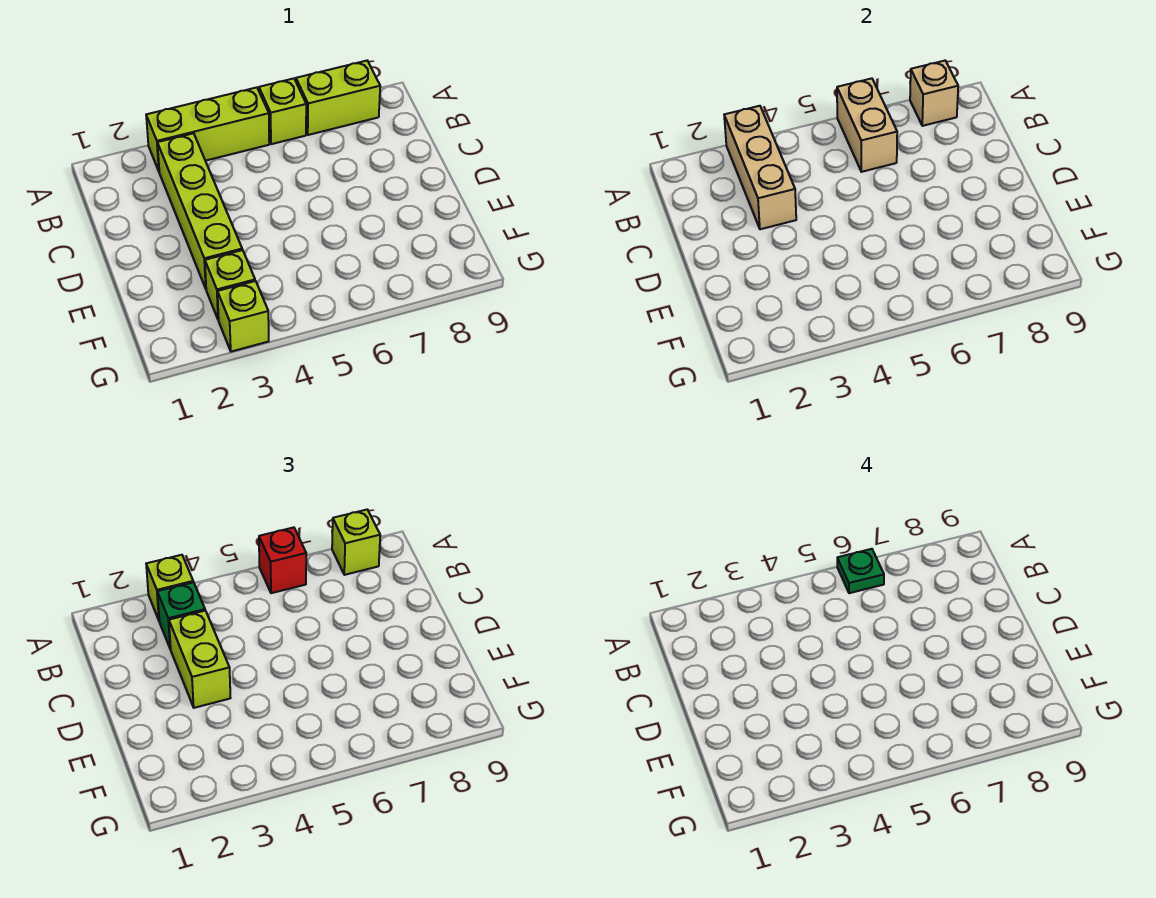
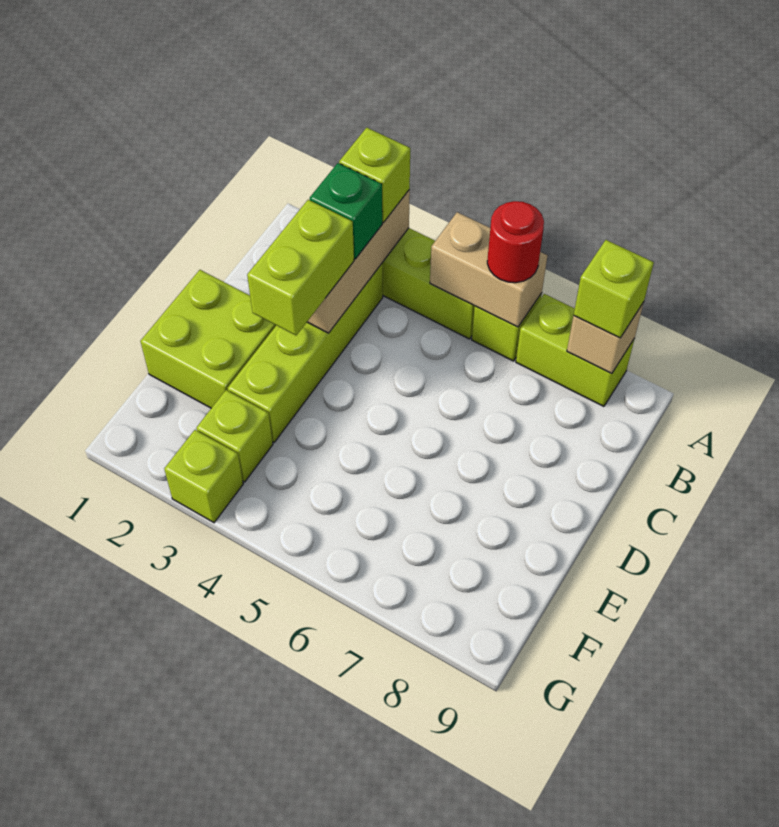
tan brick A6:B6 level 2 -> tan brick A5:A6 level 2
red brick A6 level 3 -> red round brick A6 level 3
green plate A6 level 4 -> none
none -> lime brick D1:E2 level 1

